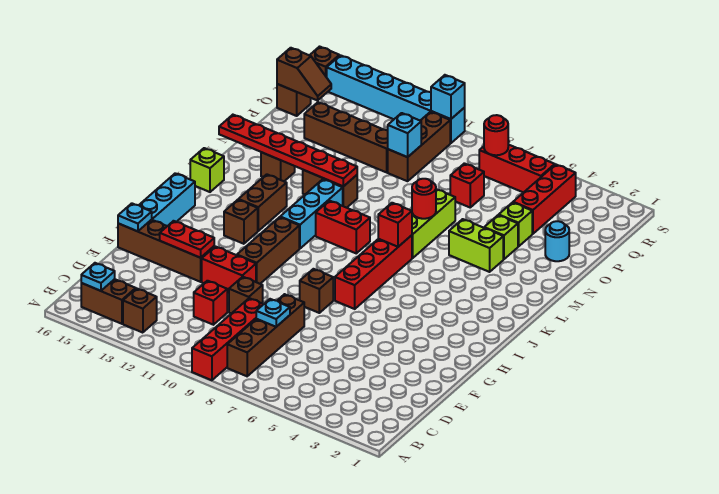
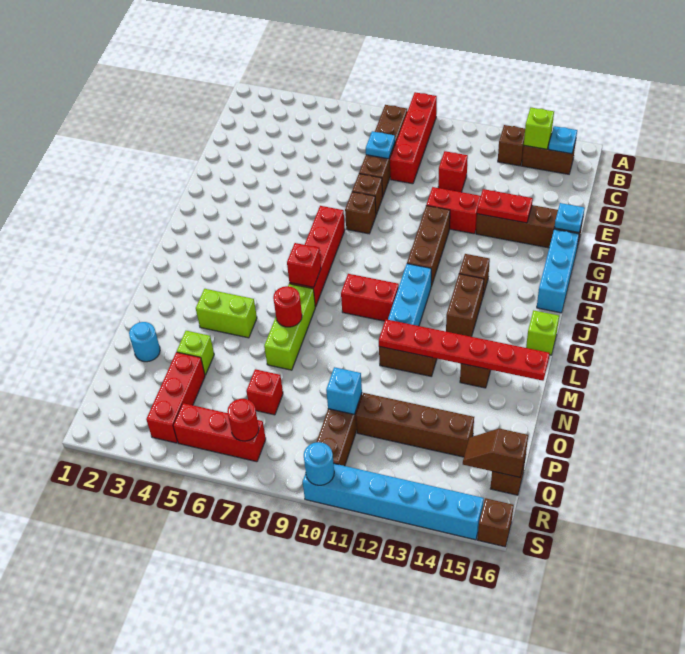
brown brick E10 level 1 -> brown brick F8 level 1
lime brick N4 level 1 -> lime brick B14 level 2
cyan brick S10 level 2 -> cyan round brick S10 level 2

